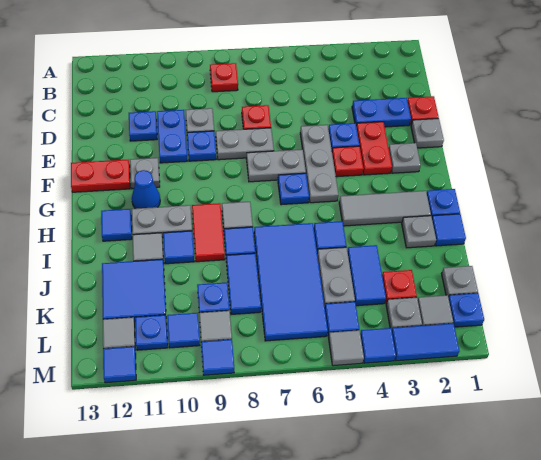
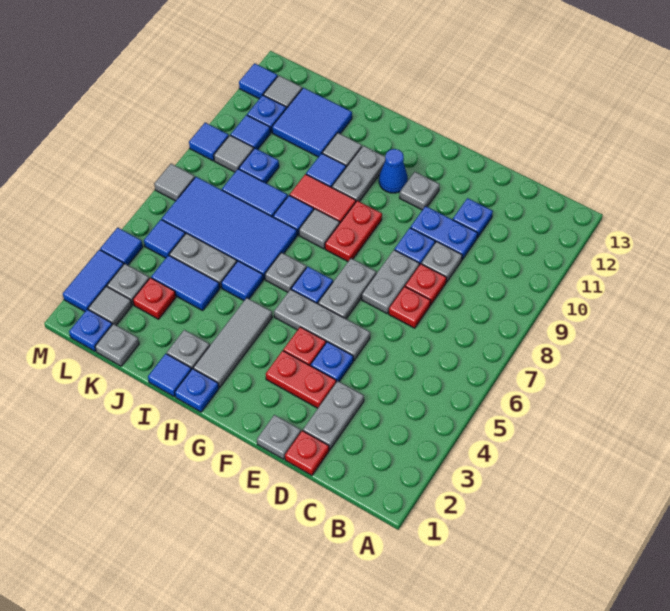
red plate B8 level 1 -> red plate D8 level 1
blue plate D2:D3 level 1 -> grey plate D2:D3 level 1
grey plate F2 level 1 -> grey plate H6 level 1
red plate F12:F13 level 1 -> red plate G8:G9 level 1
blue tile H12 level 1 -> none
grey tile M5 level 1 -> grey tile M7 level 1

